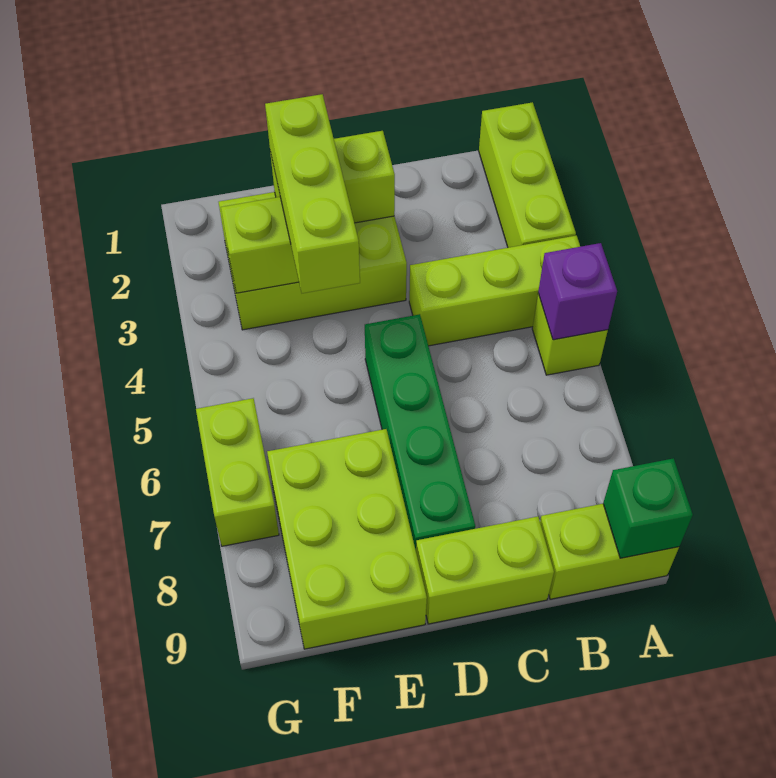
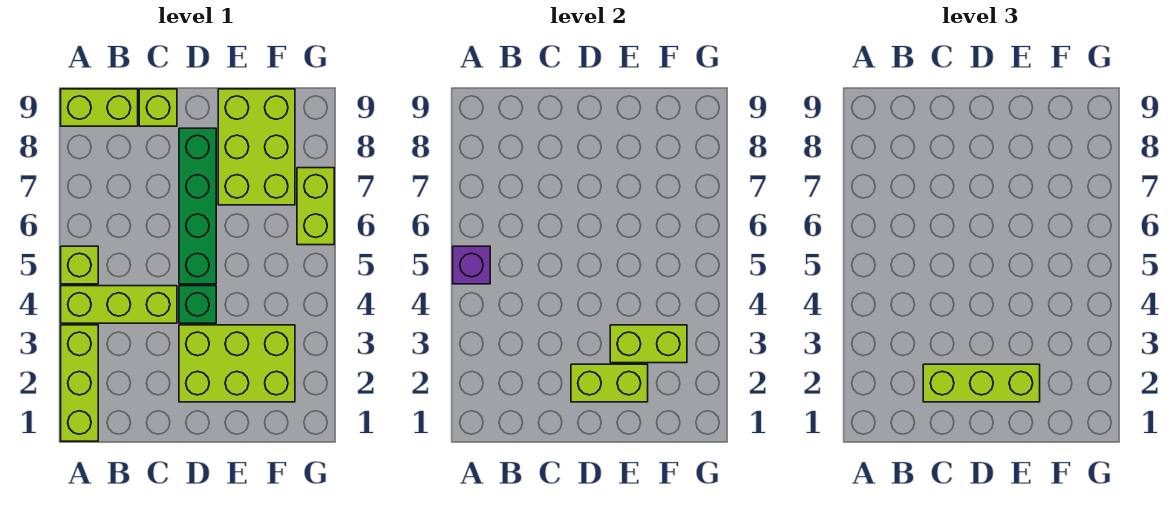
green brick A9 level 2 -> green brick D4 level 1
lime brick C9:D9 level 1 -> lime brick C9 level 1
lime brick E2:E4 level 3 -> lime brick C2:E2 level 3

